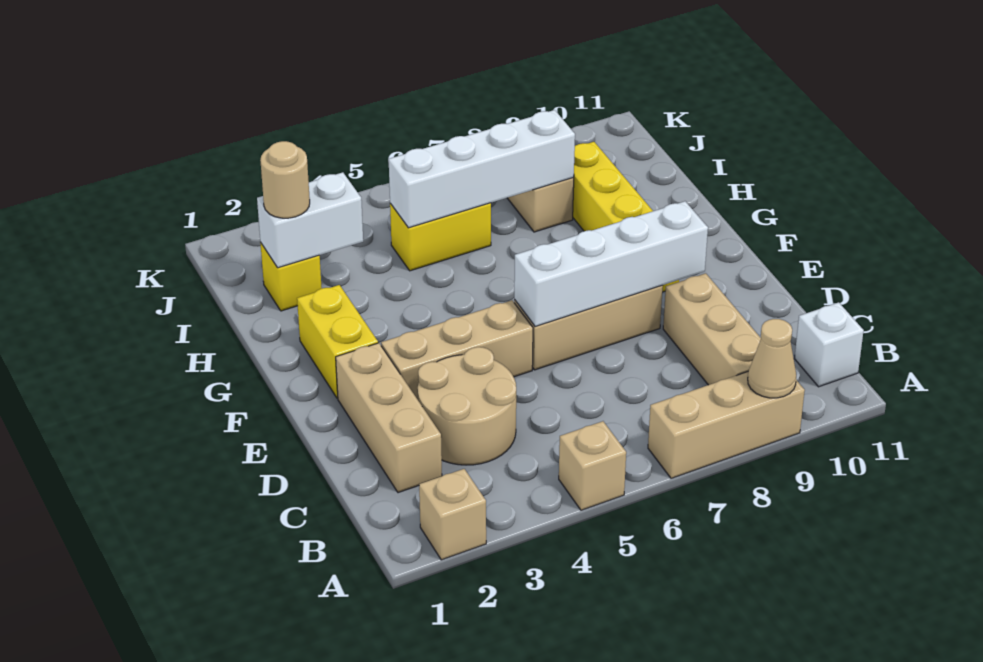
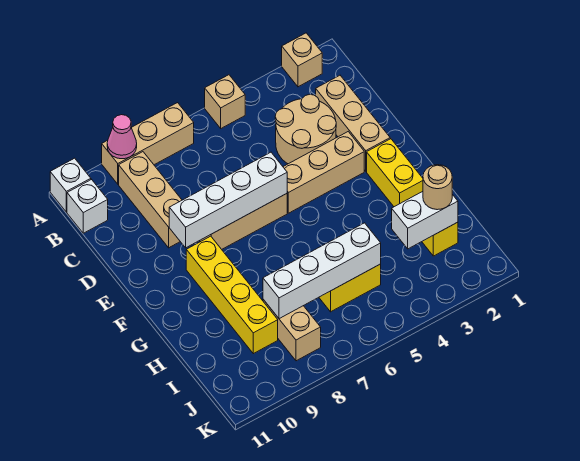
tan cone A9 level 2 -> pink cone A9 level 2
none -> white brick A11 level 1

